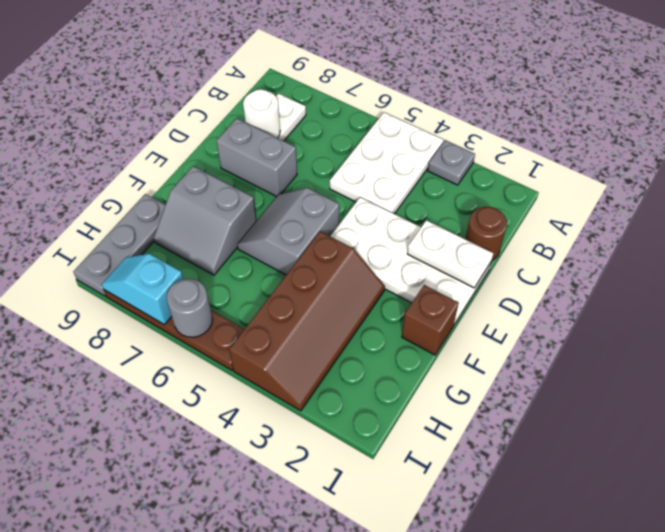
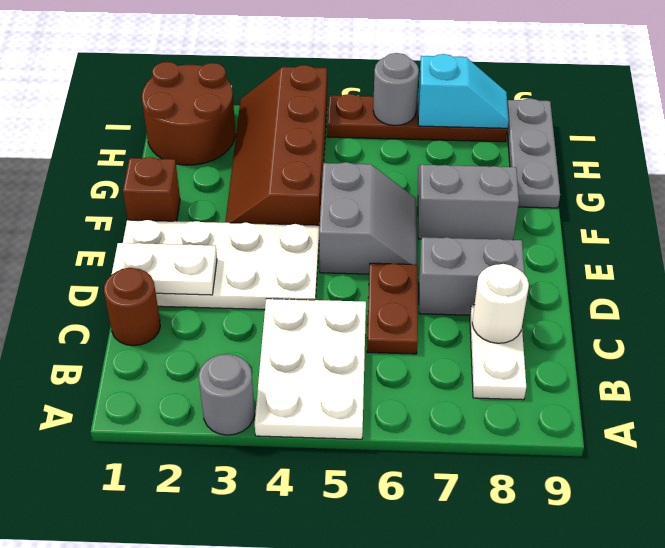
grey plate A3 level 1 -> grey round brick A3 level 1
none -> brown plate C6:D6 level 1
none -> brown round brick H1:I2 level 1

